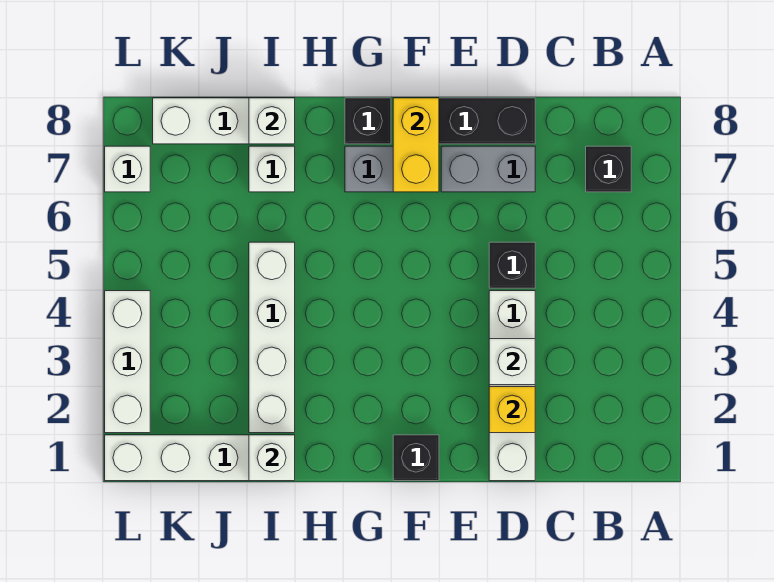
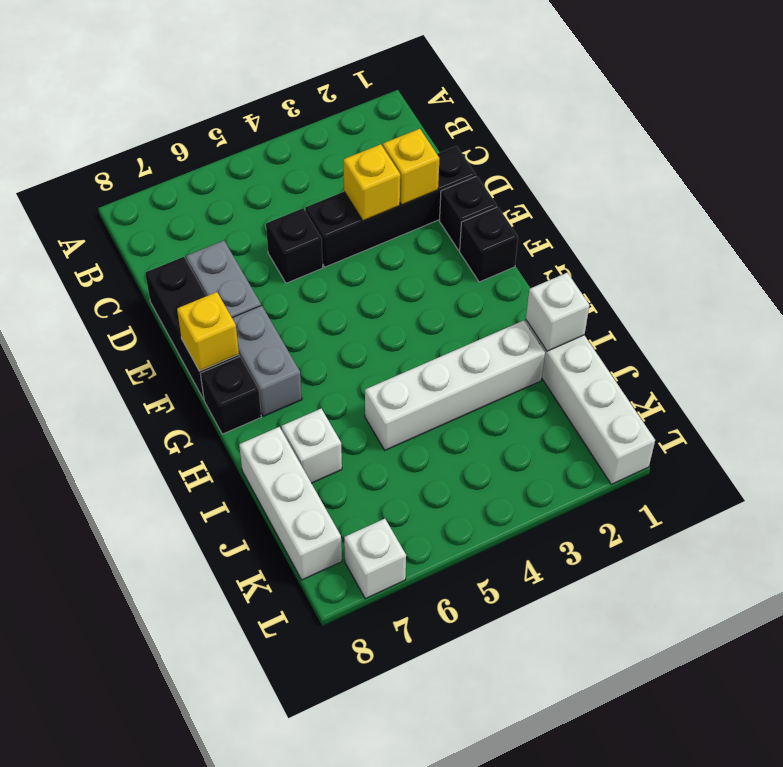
black brick B7 level 1 -> black brick E1 level 1
white brick D1:D4 level 1 -> black brick D1:D4 level 1
white brick D3 level 2 -> yellow brick D3 level 2
yellow brick F7:F8 level 2 -> yellow brick F8 level 2
white brick I8 level 2 -> none
white brick L2:L4 level 1 -> none

